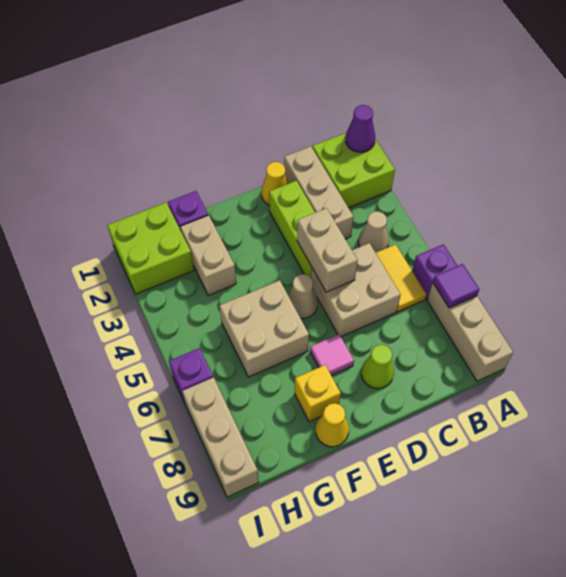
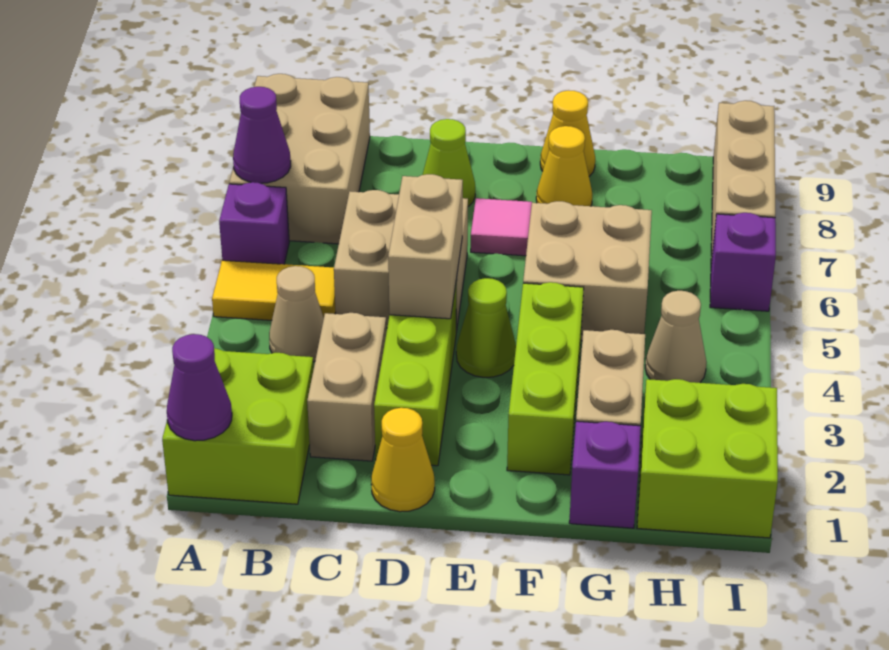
tan brick A7:A9 level 1 -> tan brick A7:B9 level 1
purple tile A7 level 2 -> purple cone A7 level 2
yellow tile B5:B6 level 1 -> yellow tile A5:B5 level 1
tan brick C1:C3 level 1 -> tan brick C2:C3 level 1
none -> lime cone E4 level 1
tan cone E5 level 1 -> tan cone H4 level 1
none -> lime brick F2:F4 level 1
yellow brick F8 level 1 -> yellow cone F8 level 1

